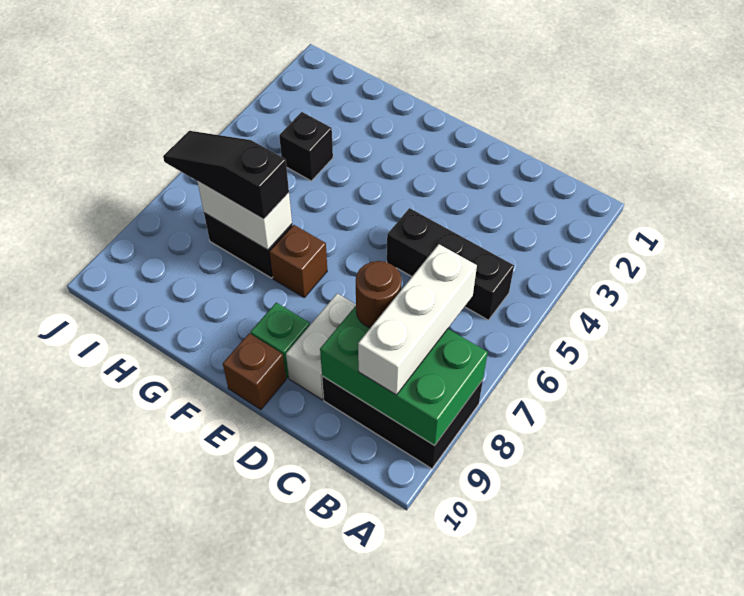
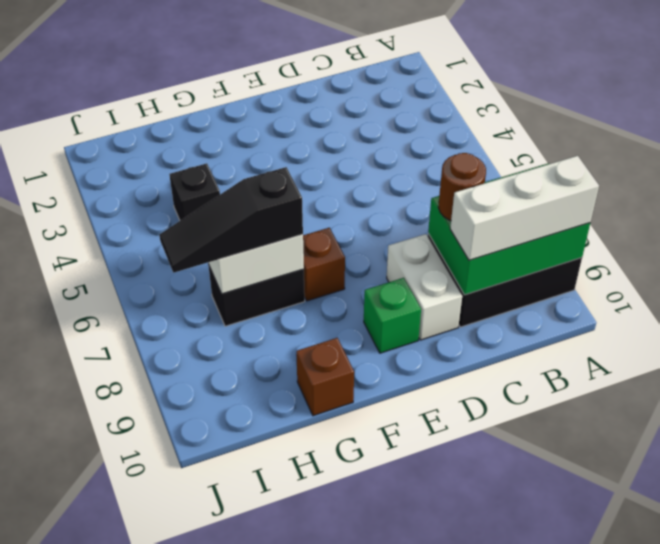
black brick B5:D5 level 1 -> none
white brick B7:B9 level 3 -> white brick A9:C9 level 3
brown brick E10 level 1 -> brown brick G10 level 1

